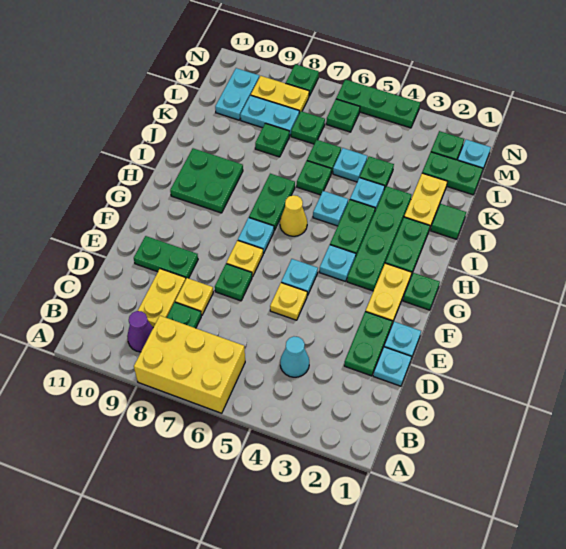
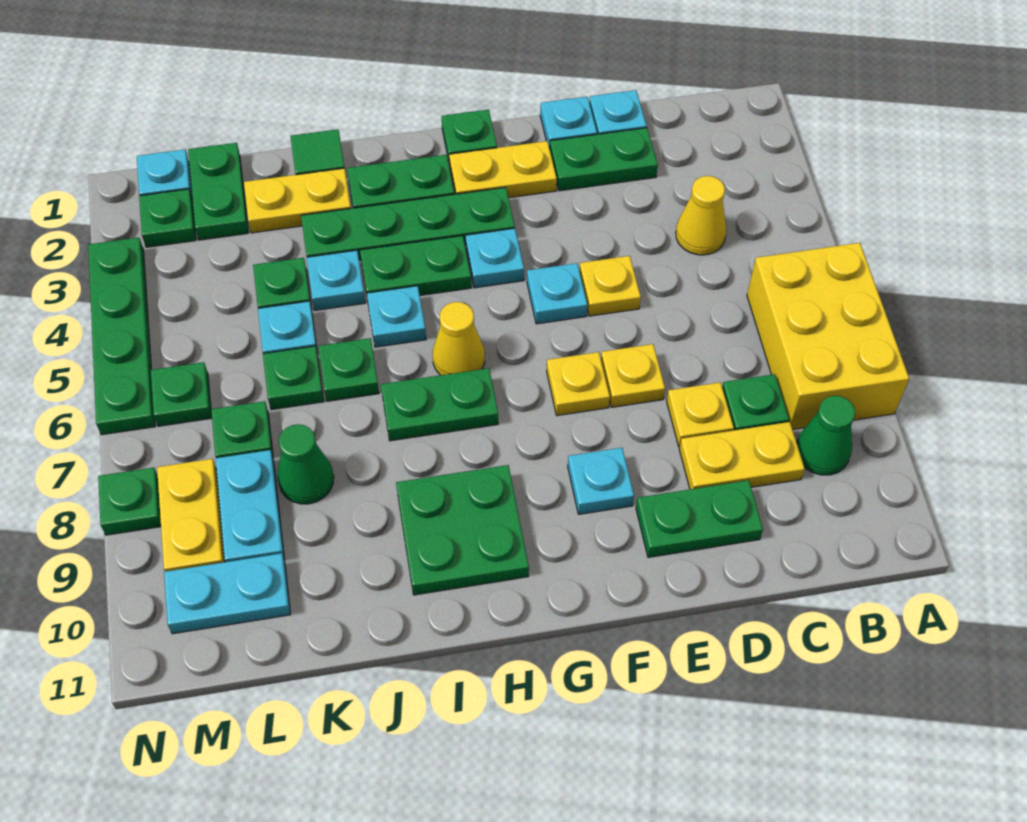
purple cone B9 level 1 -> green cone B9 level 1
cyan cone C4 level 1 -> yellow cone C4 level 1
green plate E7 level 1 -> yellow plate E7 level 1
green plate E9:E10 level 1 -> green plate D10:E10 level 1
cyan plate G7 level 1 -> cyan plate F9 level 1
green plate K8 level 1 -> green cone K8 level 1
green plate N4:N6 level 1 -> green plate N3:N6 level 1

